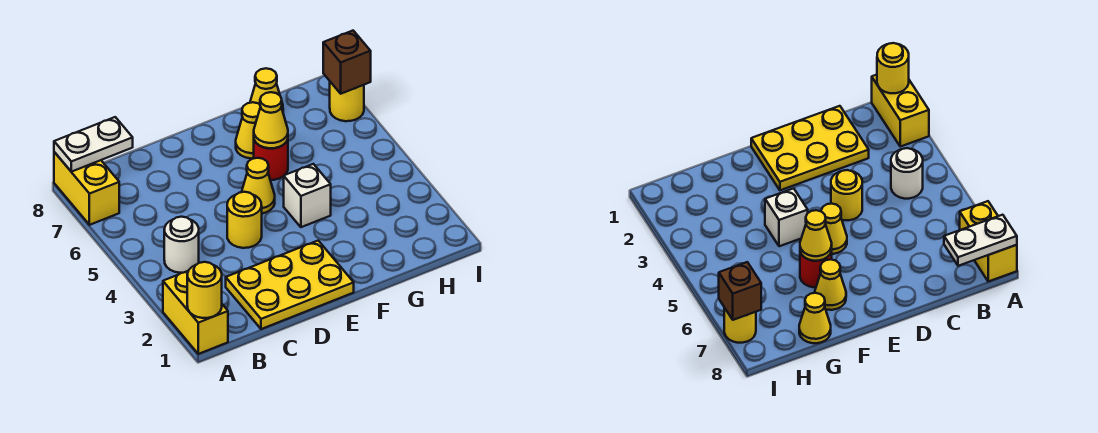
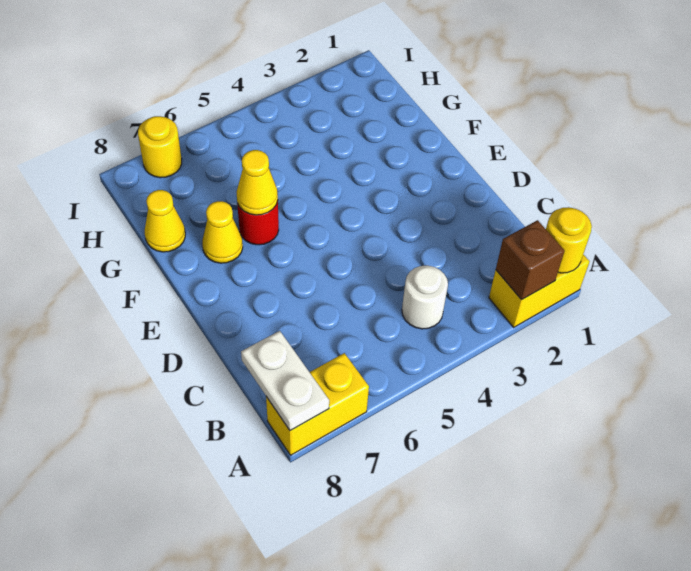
yellow plate C1:E2 level 1 -> none
yellow round brick D4 level 1 -> none
yellow cone E5 level 1 -> none
white brick F4 level 1 -> none
brown brick I7 level 2 -> brown brick A2 level 2

